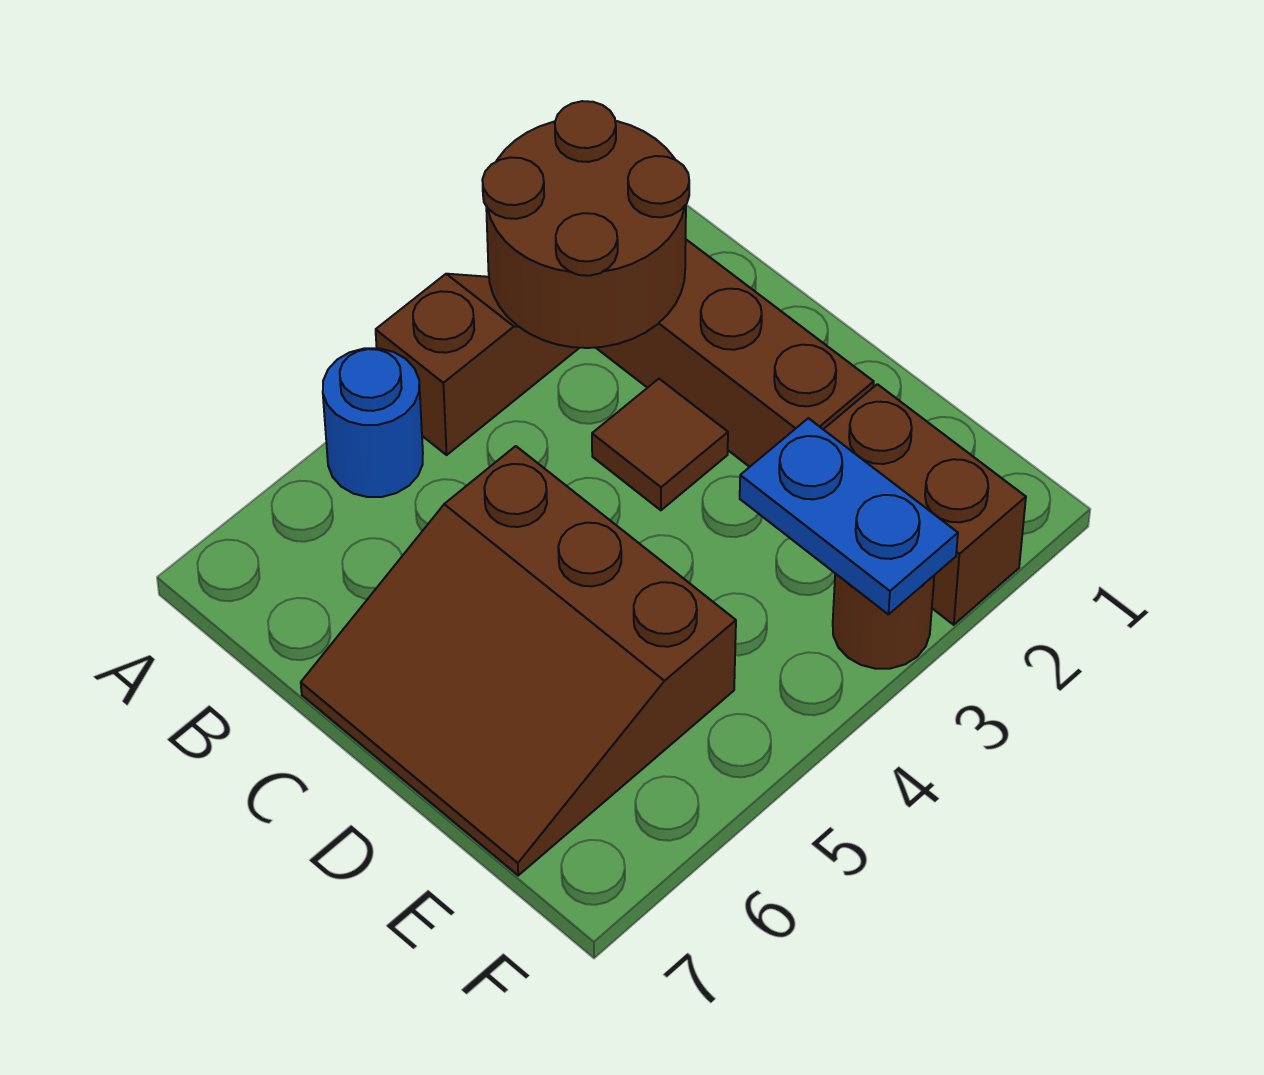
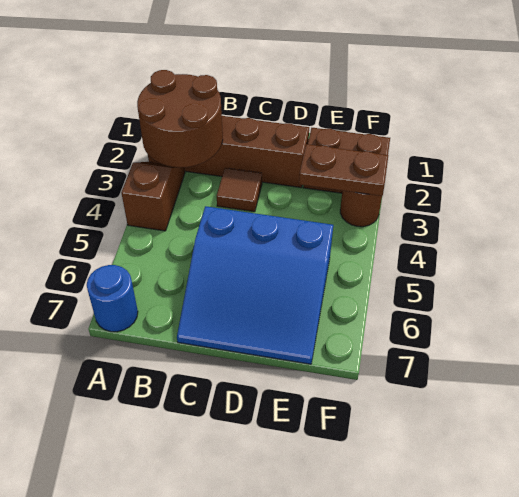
blue round brick A5 level 1 -> blue round brick A7 level 1
brown slope C5:E7 level 1 top 5 -> blue slope C5:E7 level 1 top 5
blue plate E3:F3 level 2 -> brown plate E3:F3 level 2

